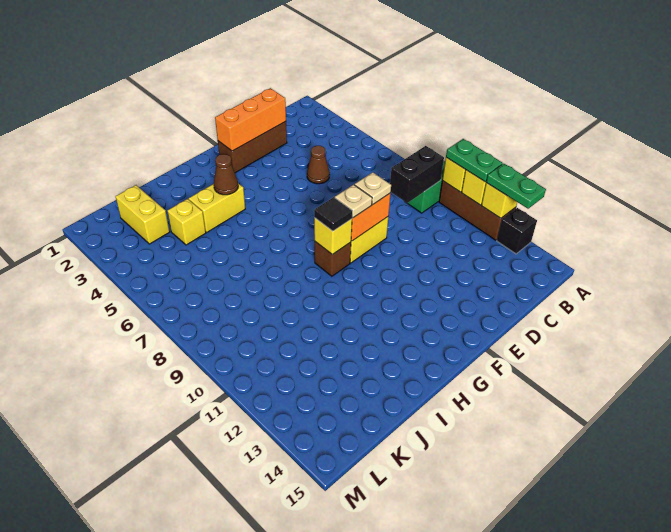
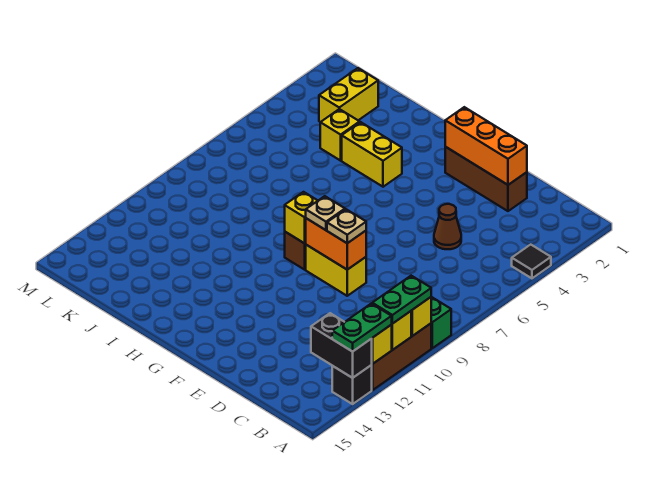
black brick B9:C9 level 2 -> black brick A13:B13 level 2
black tile G9 level 3 -> black tile A4 level 1
brown cone H4 level 2 -> none

